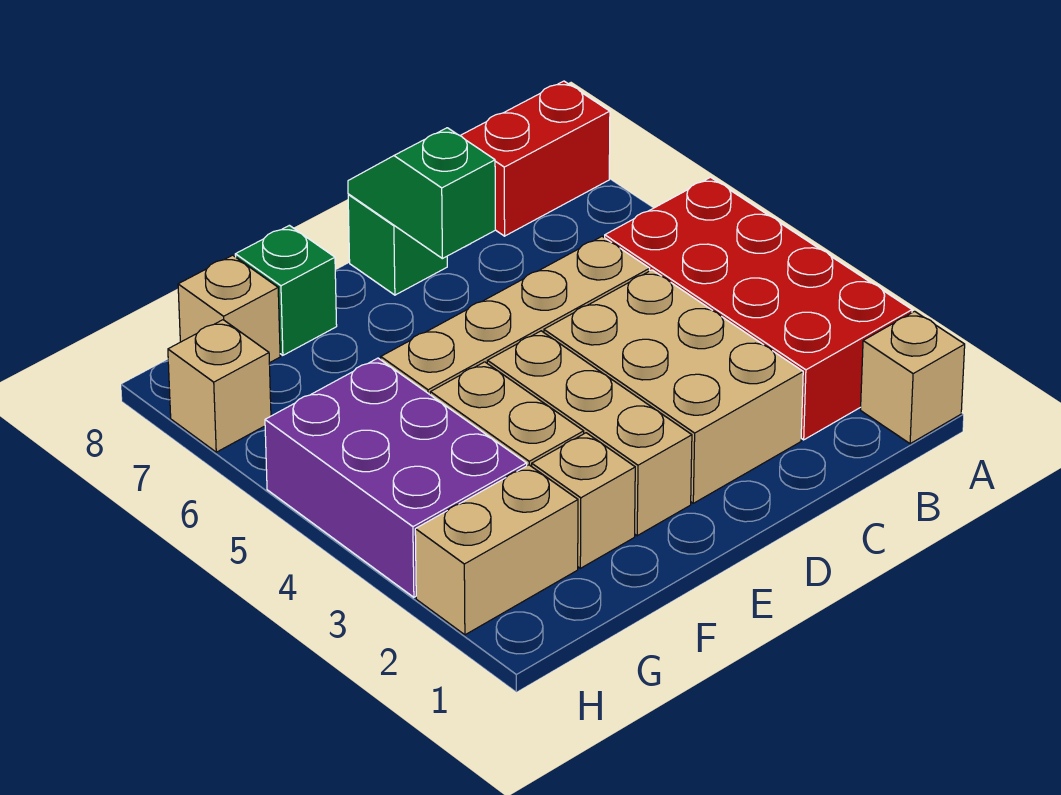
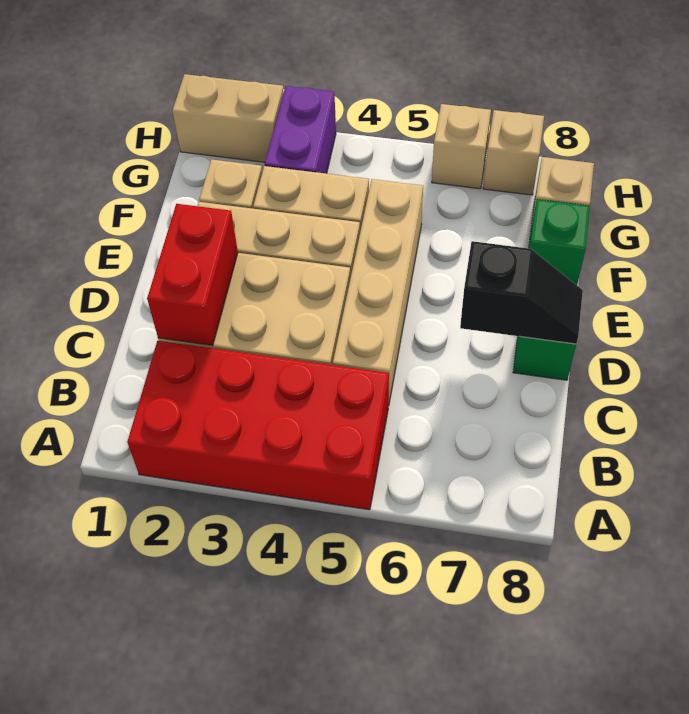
tan brick A1 level 1 -> tan brick H6 level 1
red brick A8:B8 level 1 -> red brick C2:D2 level 2
green slope D7:D8 level 2 top 7 -> black slope D7:D8 level 2 top 7
tan brick G2:H2 level 1 -> tan brick H1:H2 level 1
purple brick G3:H5 level 1 -> purple brick G3:H3 level 1

